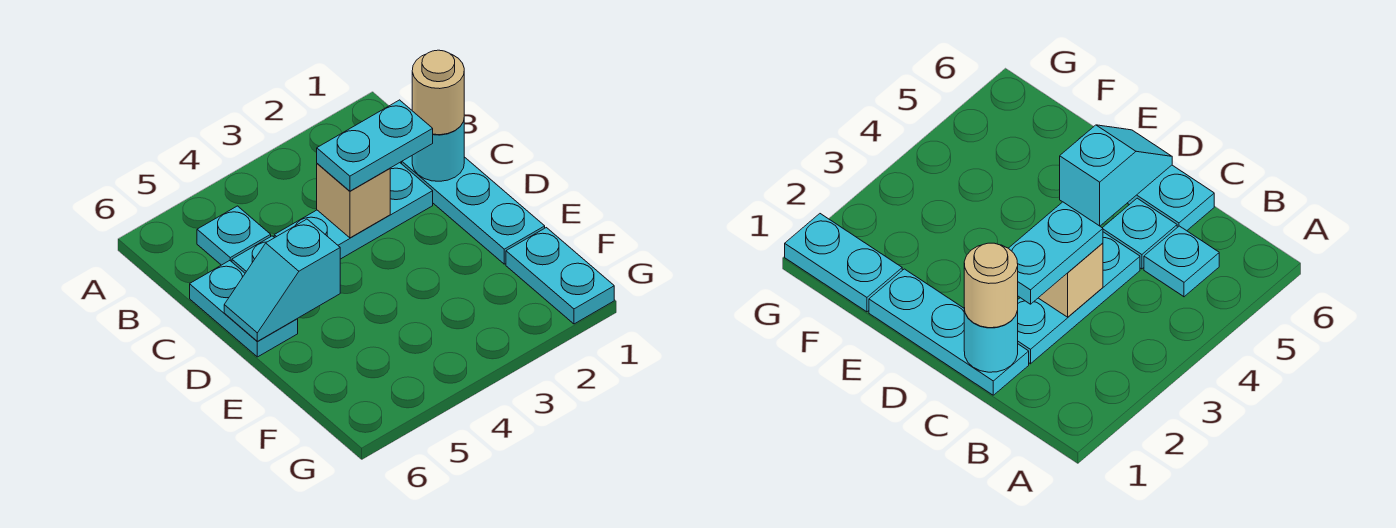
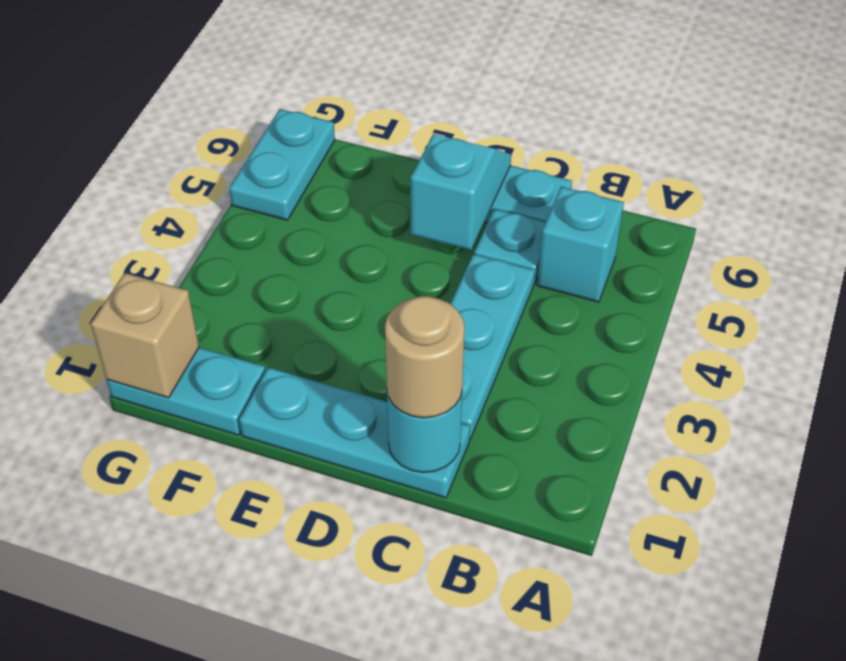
cyan plate B5 level 1 -> cyan brick B5 level 1
cyan plate C2:C3 level 3 -> cyan plate G5:G6 level 1
tan brick C3 level 2 -> tan brick G1 level 2

